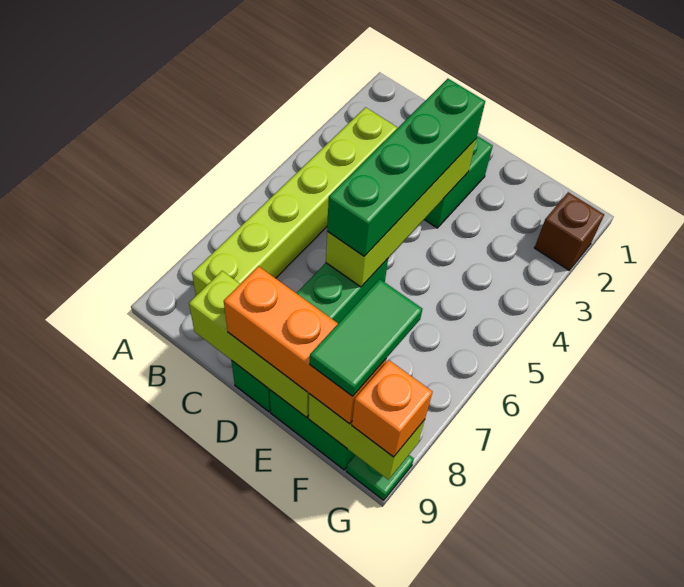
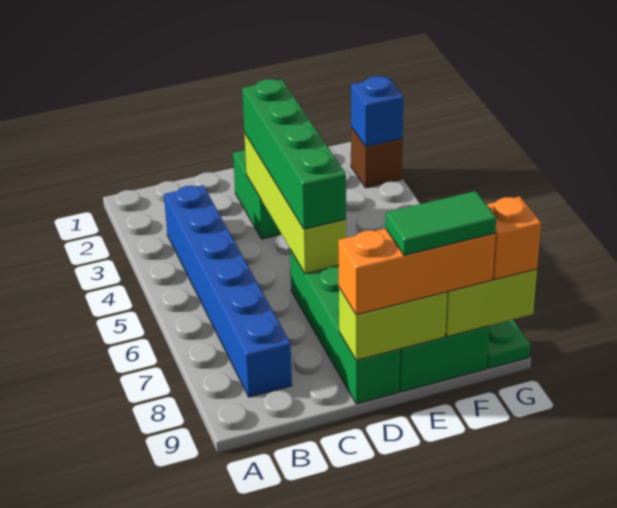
lime brick B3:B8 level 1 -> blue brick B3:B8 level 1
lime brick C9:E9 level 2 -> lime brick D9:E9 level 2
green tile F8:F9 level 4 -> green tile E9:F9 level 4
none -> blue brick G2 level 2

